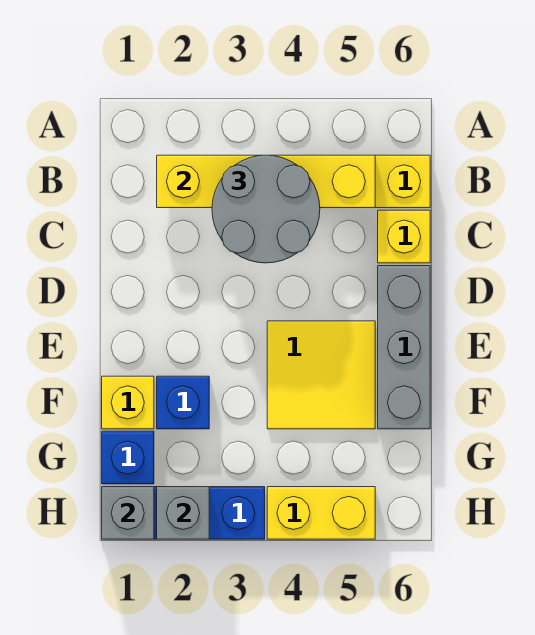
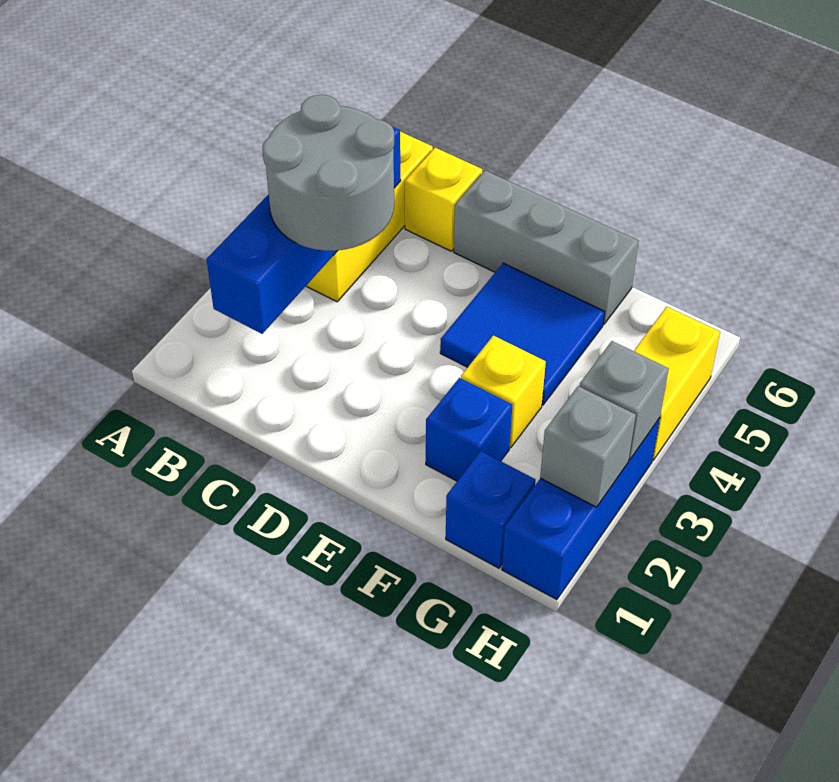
yellow brick B2:B5 level 2 -> blue brick B2:B5 level 2
yellow tile E4:F5 level 1 -> blue tile E4:F5 level 1
yellow brick F1 level 1 -> yellow brick F3 level 1
grey brick H1 level 2 -> grey brick H3 level 2

